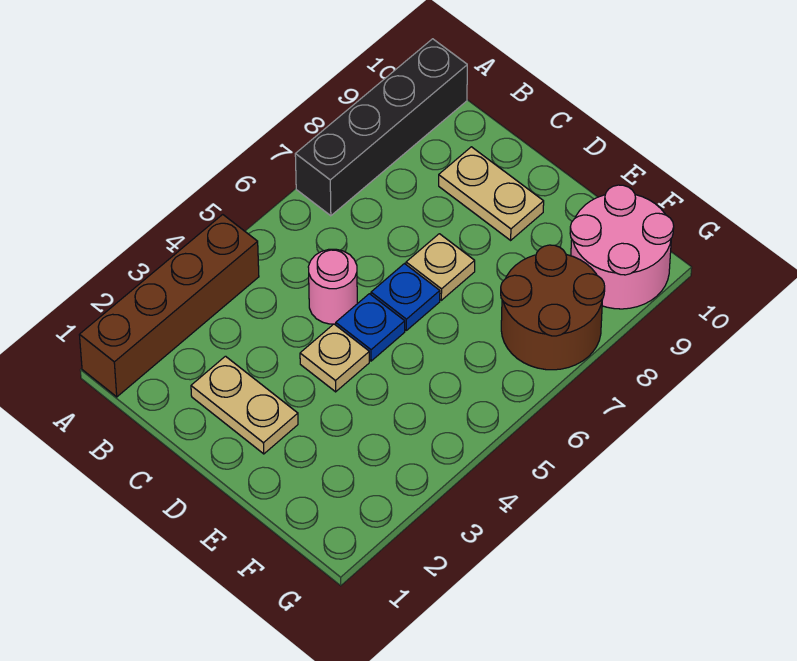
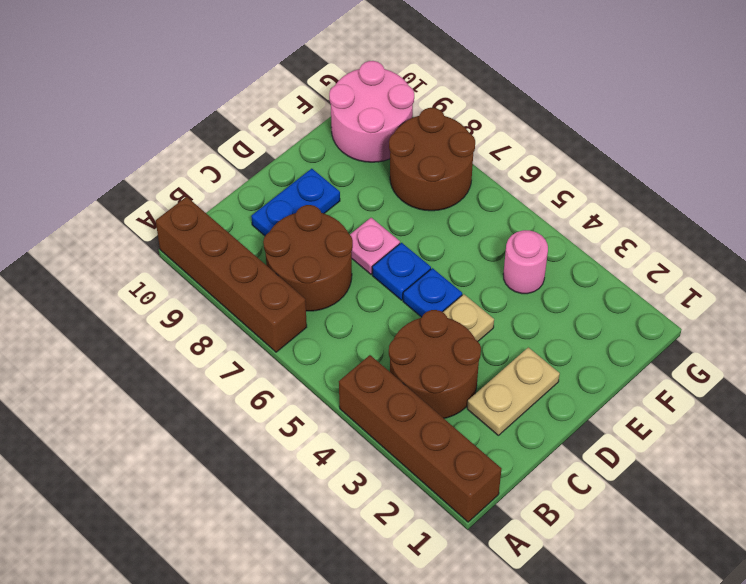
black brick A7:A10 level 1 -> brown brick A7:A10 level 1
none -> brown round brick B3:C4 level 1
none -> brown round brick B7:C8 level 1
pink round brick C5 level 1 -> pink round brick F4 level 1
tan plate C9:D9 level 1 -> blue plate C9:D9 level 1
tan plate D7 level 1 -> pink plate D7 level 1

